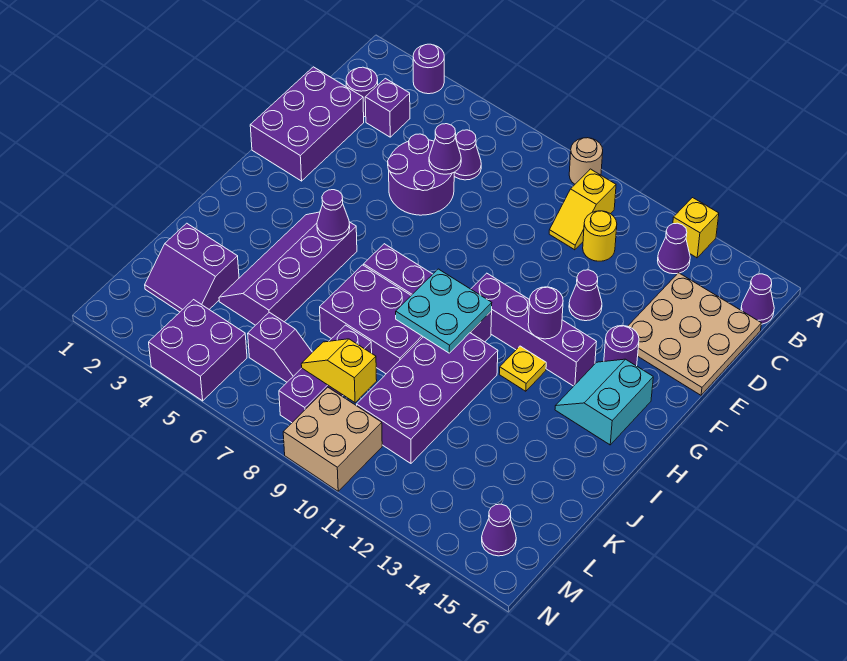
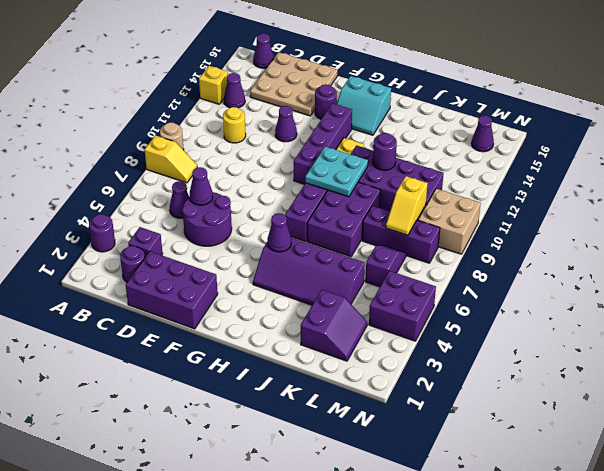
yellow slope B10:C10 level 1 top B -> yellow slope A8:B8 level 1 top A
purple round brick G12 level 2 -> purple round brick J11 level 2

